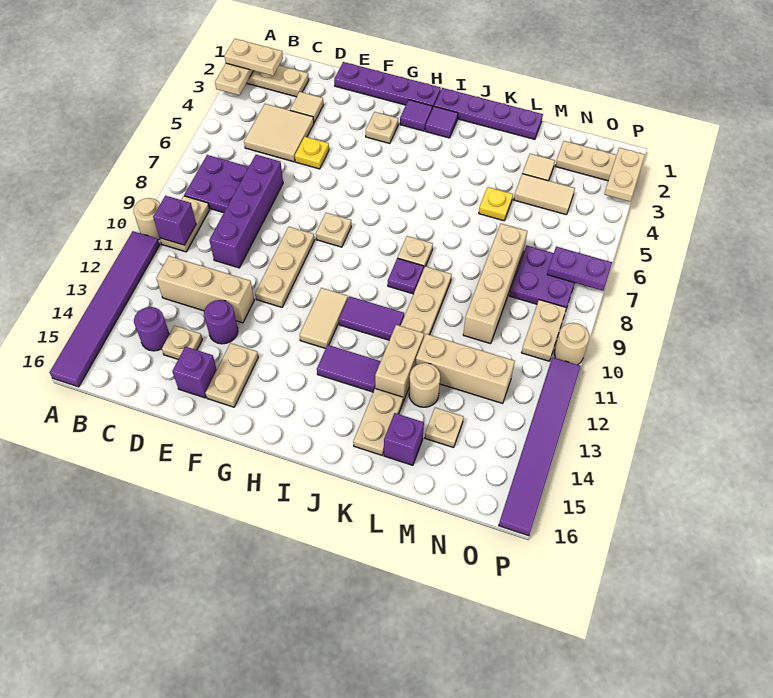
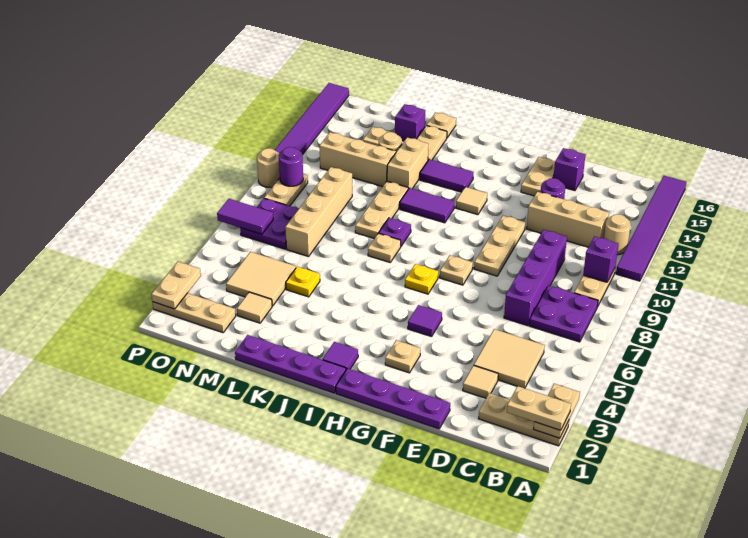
tan round brick A10 level 1 -> tan round brick B12 level 1
purple round brick C14 level 1 -> purple round brick O10 level 2
tan plate D14 level 1 -> tan plate K16 level 1
yellow plate E5 level 1 -> yellow plate H7 level 1
purple tile H2 level 1 -> purple tile G5 level 1
tan tile H11:H12 level 1 -> tan tile H12 level 1
tan tile M4:N4 level 1 -> tan tile M4:N5 level 1
purple plate O7:P7 level 2 -> purple tile O7:P7 level 2

